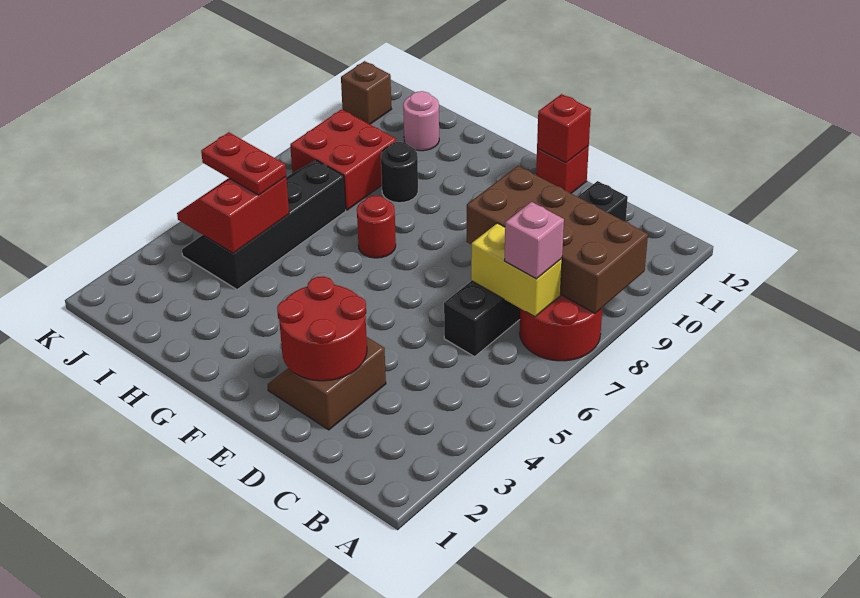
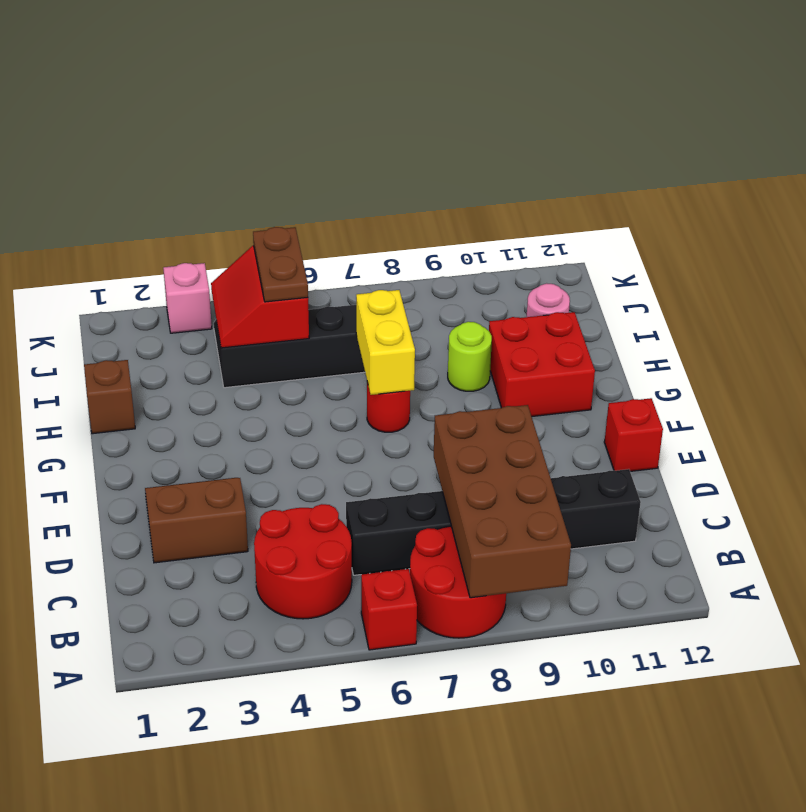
yellow brick B7:C7 level 2 -> yellow brick G7:H7 level 2
pink brick B7 level 3 -> pink brick K3 level 1
red round brick D2:E3 level 2 -> red round brick B4:C5 level 1
red brick E12 level 2 -> red brick A6 level 1
black round brick H9 level 1 -> lime round brick H9 level 1
red slope I4:J5 level 2 top I -> red slope I4:J5 level 2 top 5
red plate I5:J5 level 3 -> brown plate I5:J5 level 3
red brick I8:J9 level 1 -> red brick G10:H11 level 1
brown brick K11 level 1 -> brown brick H1 level 1

